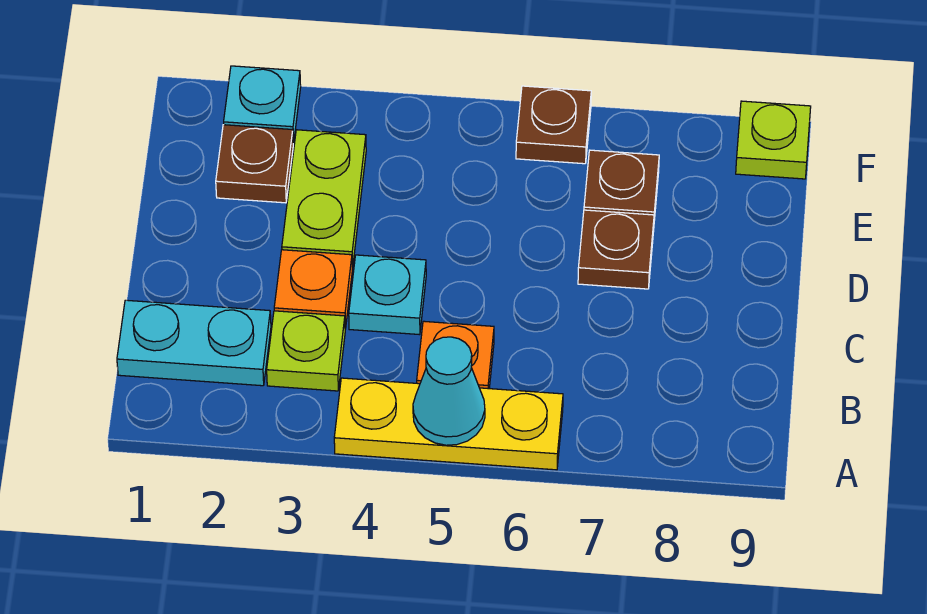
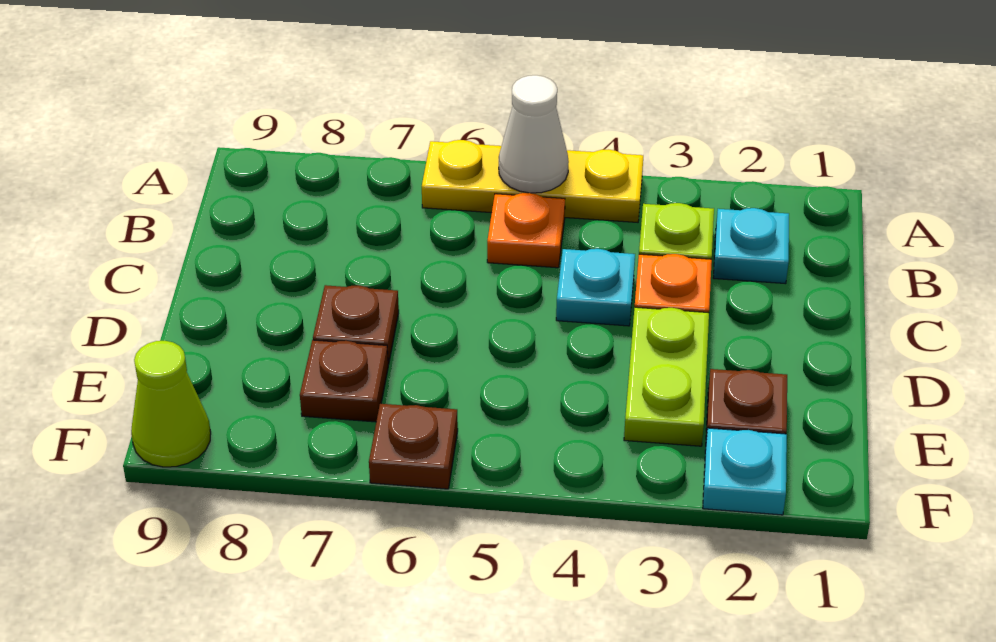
cyan cone A5 level 2 -> white cone A5 level 2
cyan plate B1:B2 level 1 -> cyan plate B2 level 1
lime plate F9 level 1 -> lime cone F9 level 1

